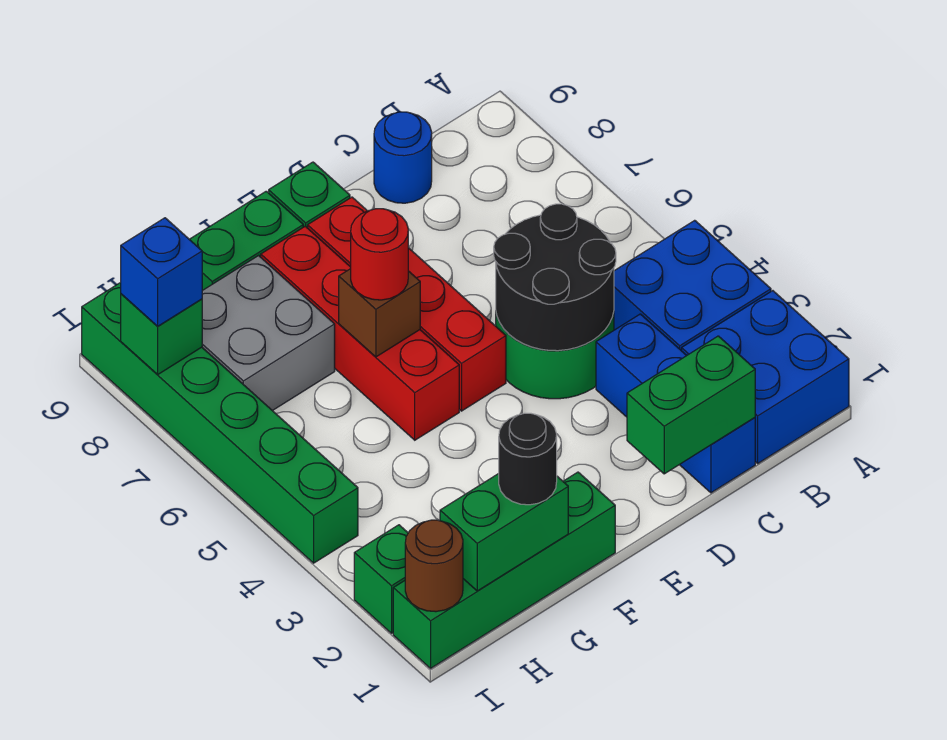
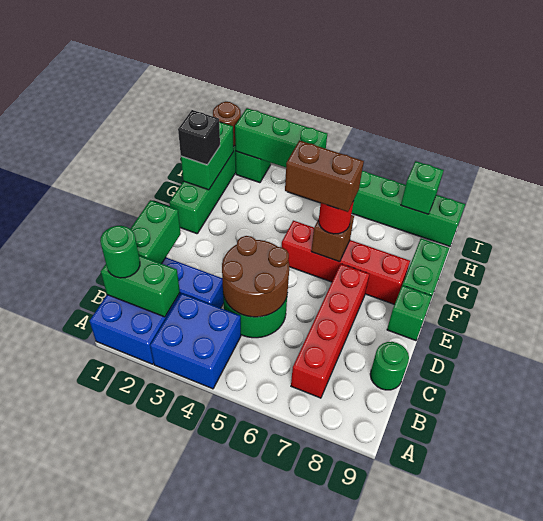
none -> green brick B1:B2 level 2
none -> green round brick B1 level 3
black round brick C4:D5 level 2 -> brown round brick C4:D5 level 2
blue round brick C9 level 1 -> green round brick C9 level 1
red brick E5:E8 level 1 -> red brick B7:E7 level 1
none -> brown brick F5:F6 level 4
black round brick G1 level 3 -> black brick G1 level 3
grey brick G7:H8 level 1 -> none
none -> green brick I2:I4 level 2
blue brick I8 level 3 -> none

